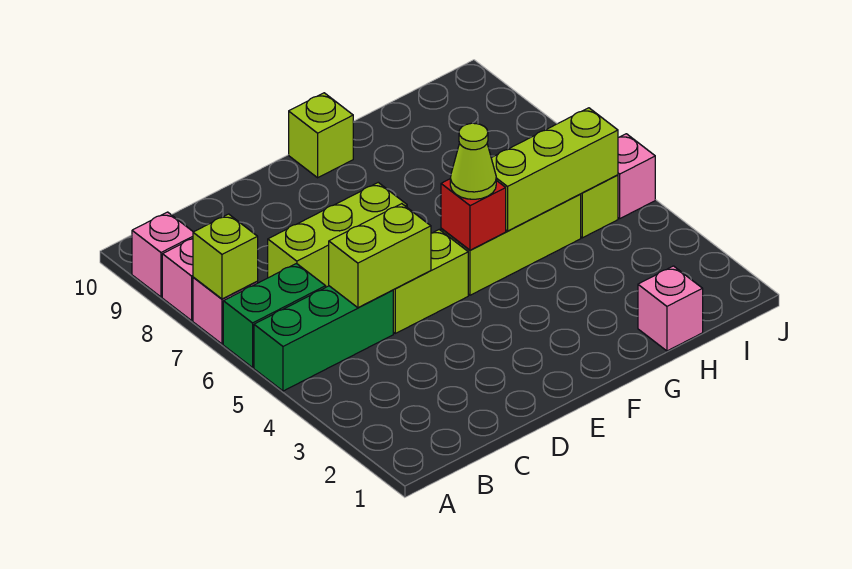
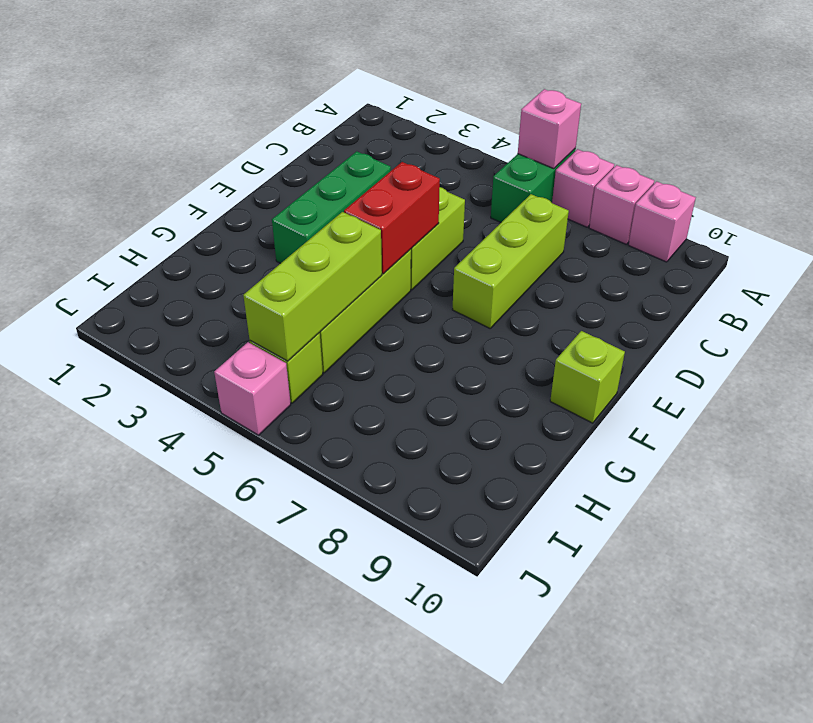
green brick A5:C5 level 1 -> green brick D3:F3 level 1
lime brick A7 level 2 -> none
lime brick C5:D5 level 2 -> none
red brick F5 level 2 -> red brick E5:F5 level 2
lime cone F5 level 3 -> none
pink brick H1 level 1 -> pink brick A6 level 2

